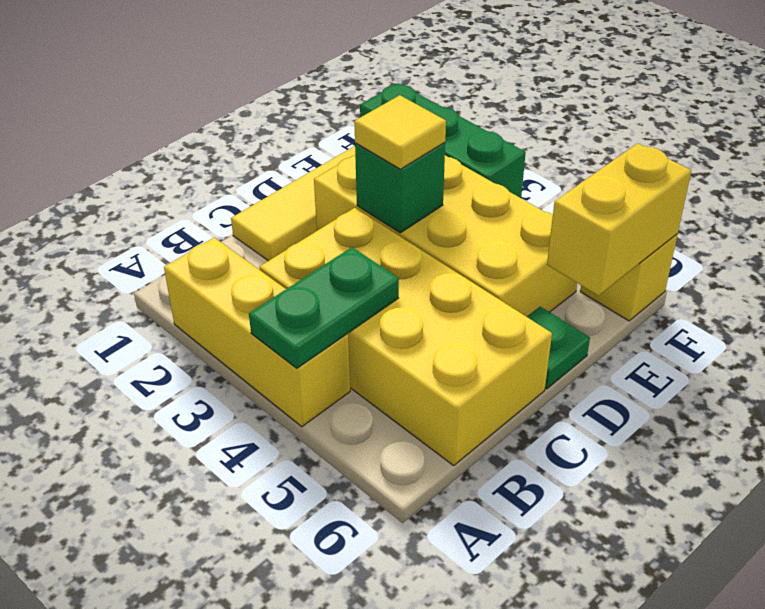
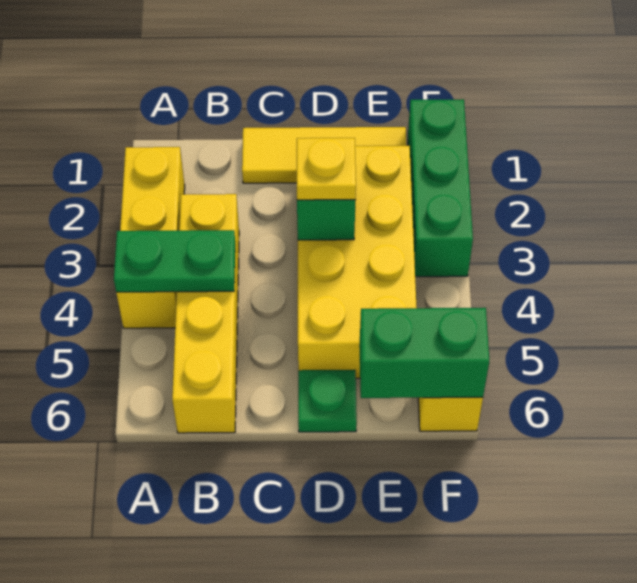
yellow brick B3:C6 level 1 -> yellow brick B3:B6 level 1
yellow tile D3 level 3 -> yellow plate D3 level 3
yellow brick E6:F6 level 2 -> green brick E6:F6 level 2

